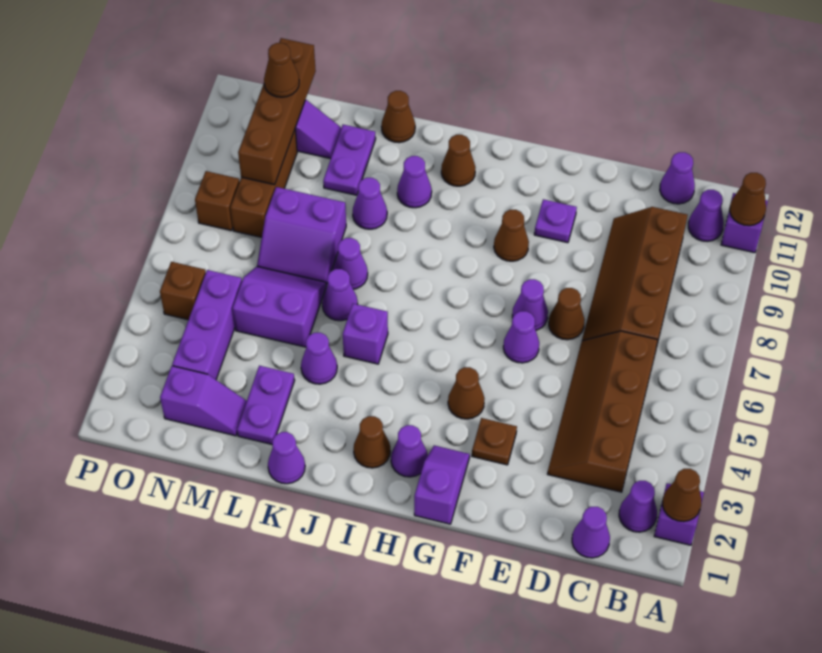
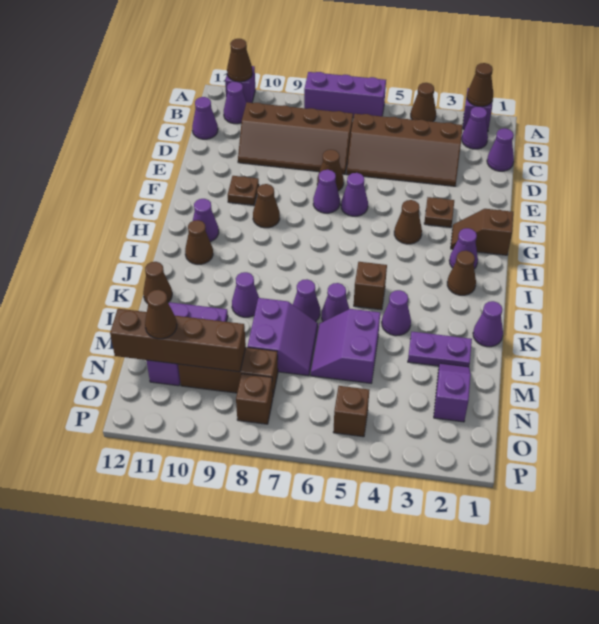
none -> brown cone A4 level 1
purple plate F10 level 1 -> brown plate F10 level 1
purple slope G1:G2 level 1 top 1 -> brown slope G1:G2 level 1 top 1
purple brick J5 level 1 -> brown brick J5 level 1
purple cone J10 level 1 -> purple cone H11 level 1
purple brick N3:N5 level 1 -> purple brick A6:A8 level 1

